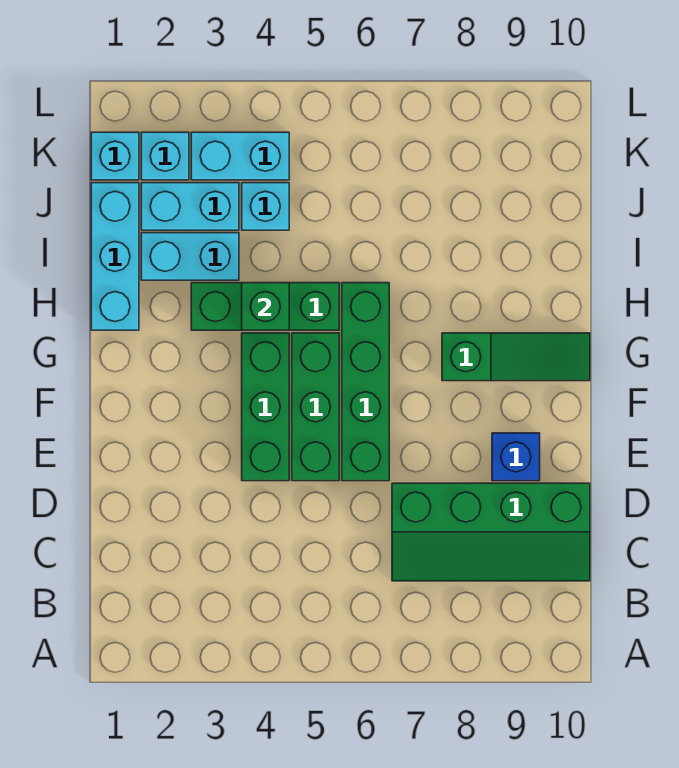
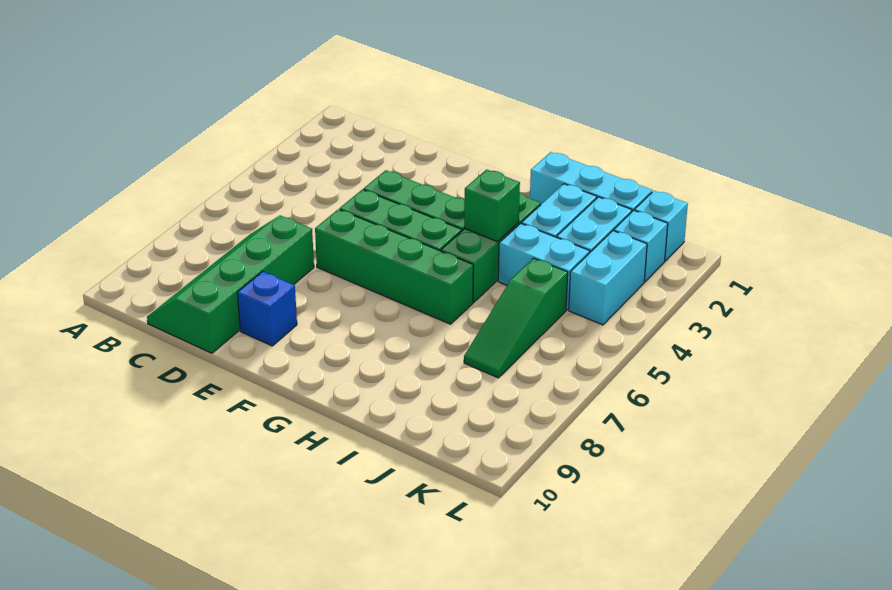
green slope G8:G10 level 1 top 8 -> green slope J5:J7 level 1 top 5
cyan brick J4 level 1 -> cyan brick I4:J4 level 1

